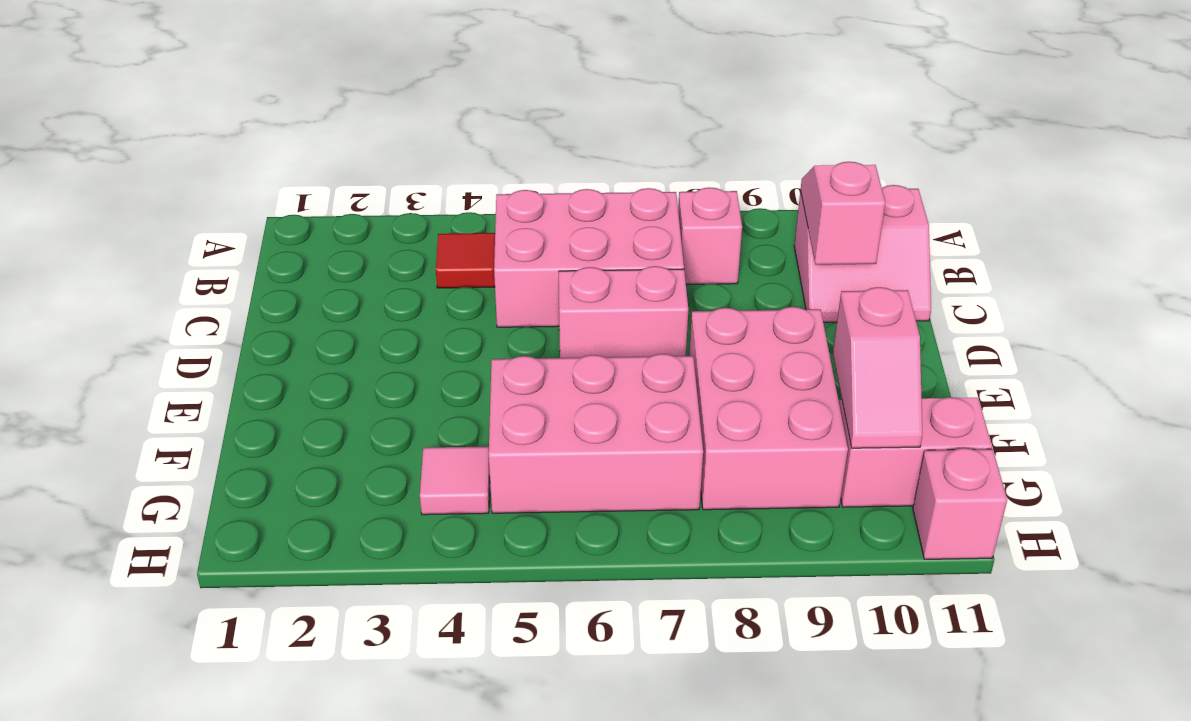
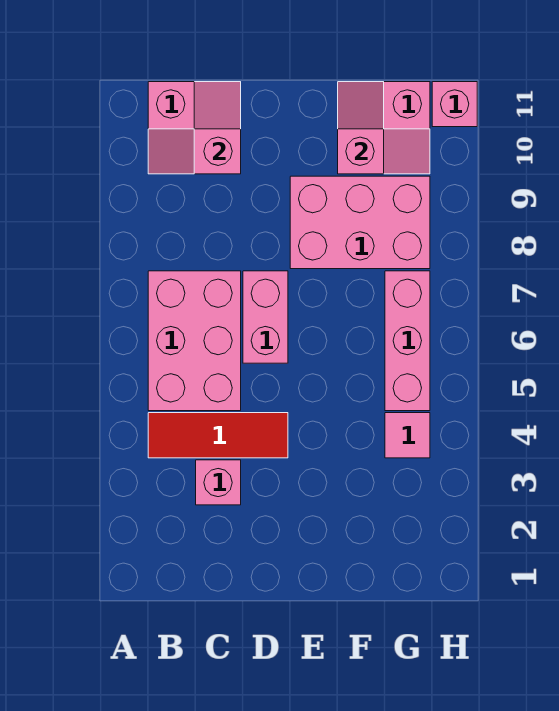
red tile B4 level 1 -> red tile B4:D4 level 1
pink brick B8 level 1 -> pink brick C3 level 1
pink brick F5:G7 level 1 -> pink brick G5:G7 level 1

